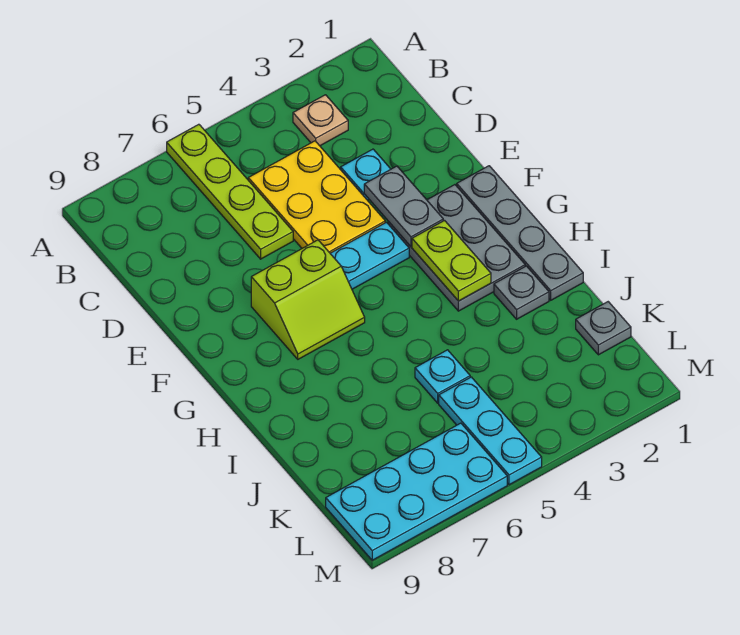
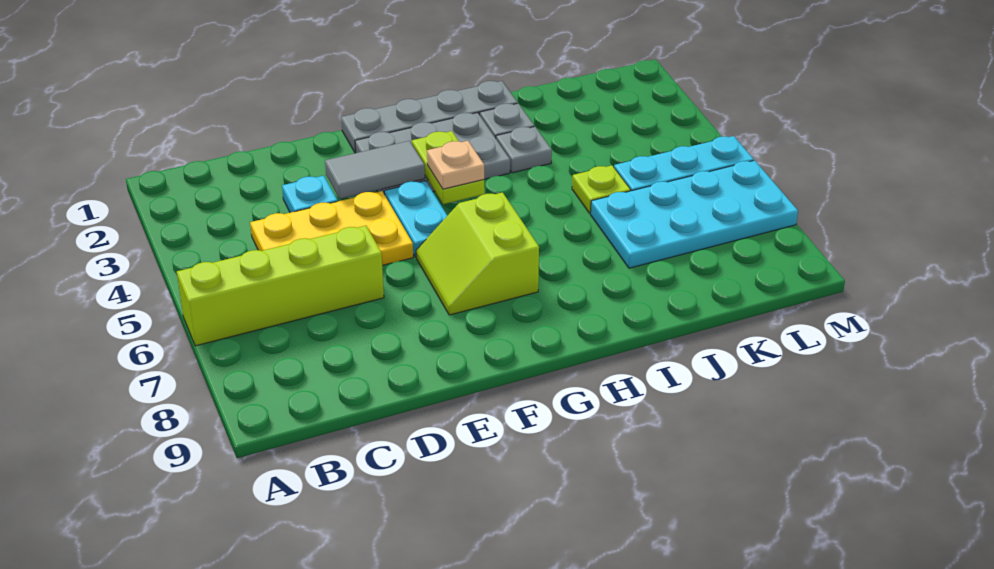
lime plate A6:D6 level 1 -> lime brick A6:D6 level 1
tan plate B3 level 1 -> tan plate G4 level 3
grey plate E3:F3 level 2 -> grey tile E3:F3 level 2
lime slope F6:G7 level 1 top F -> lime slope F6:G7 level 1 top G
lime plate G3:H3 level 2 -> lime plate G3:G4 level 2
cyan plate J5 level 1 -> lime plate J5 level 1
grey plate K1 level 1 -> grey plate I3 level 1
cyan plate L6:M9 level 1 -> cyan plate J6:M7 level 1

